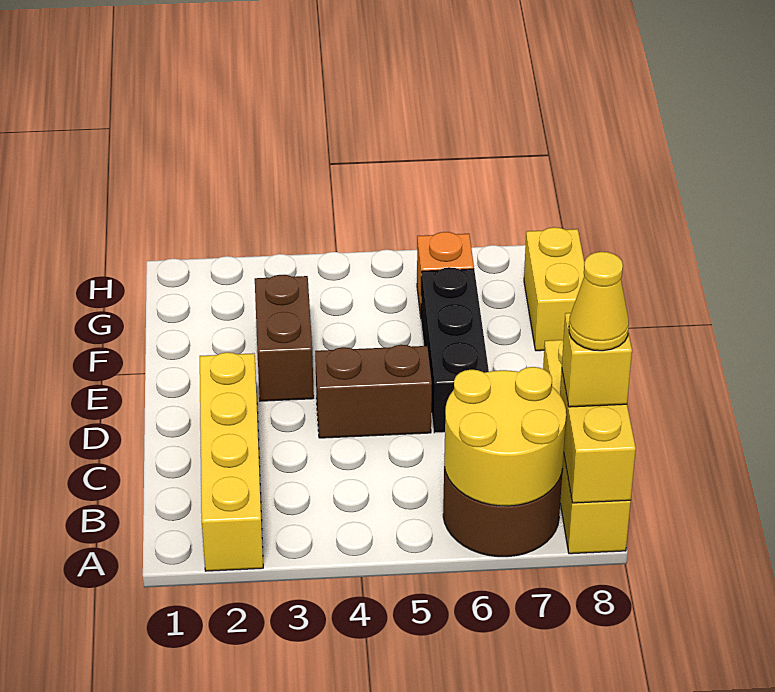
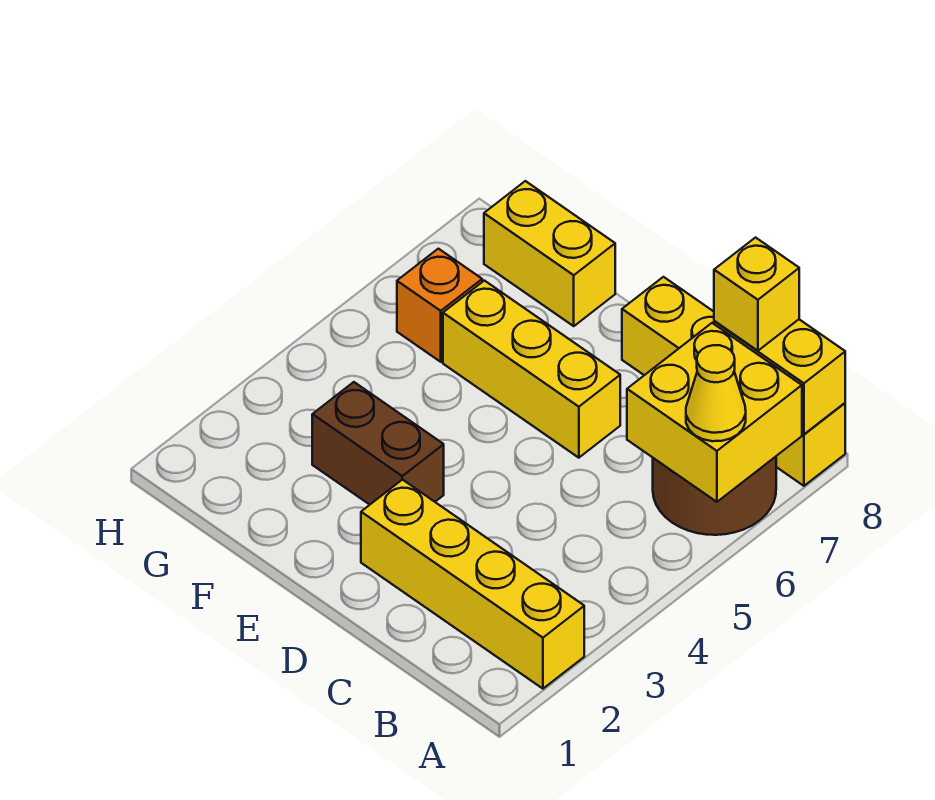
yellow round brick A6:B7 level 2 -> yellow brick A6:B7 level 2
yellow cone B8 level 4 -> yellow cone A6 level 3
brown brick D4:D5 level 1 -> none
black brick D6:F6 level 1 -> yellow brick D6:F6 level 1

